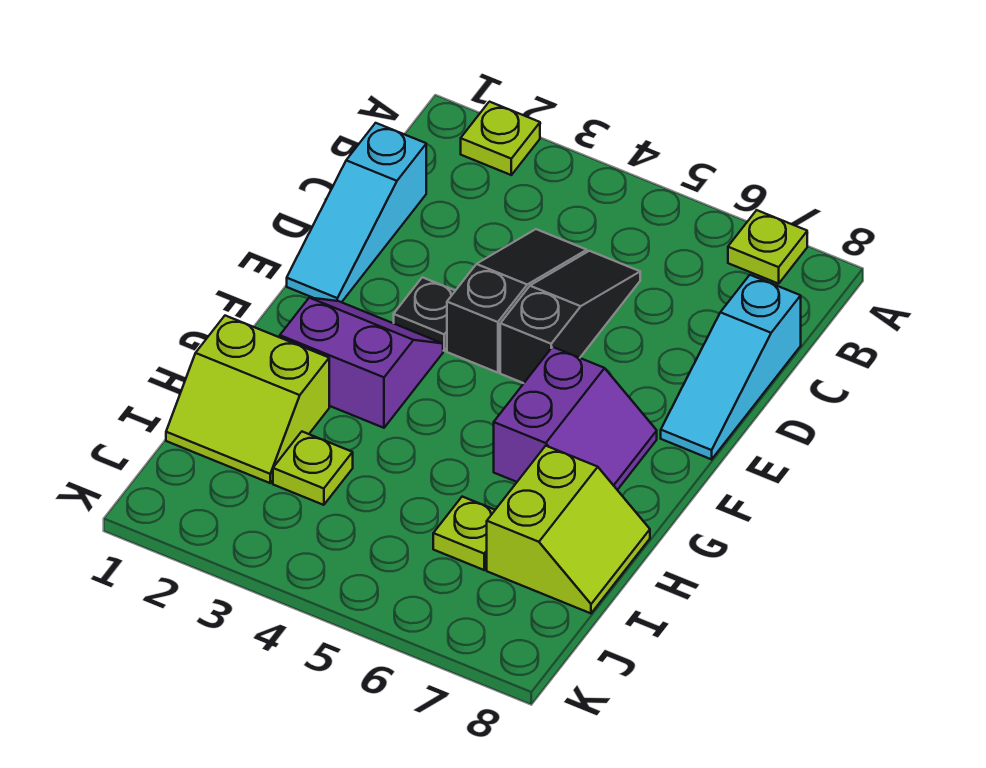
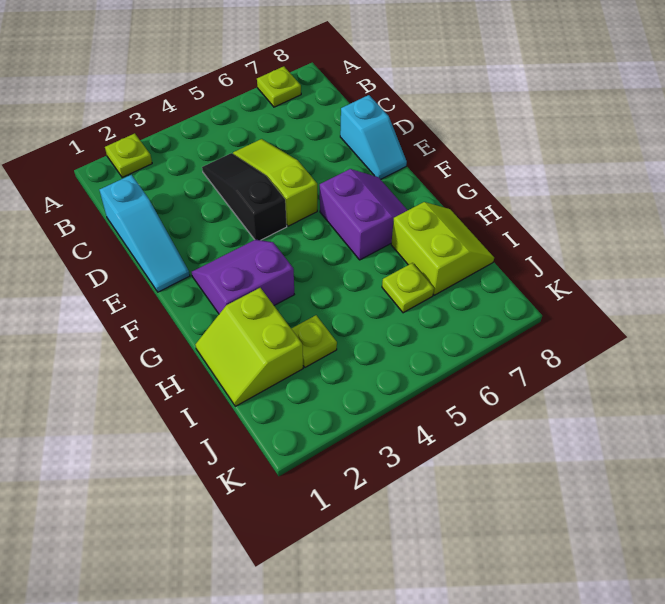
black slope C5:E5 level 1 top E -> lime slope C5:E5 level 1 top E
cyan slope C8:E8 level 1 top C -> cyan slope D8:E8 level 1 top D
black plate E3 level 1 -> none
lime slope H1:I2 level 1 top H -> lime slope H1:I2 level 1 top 2

